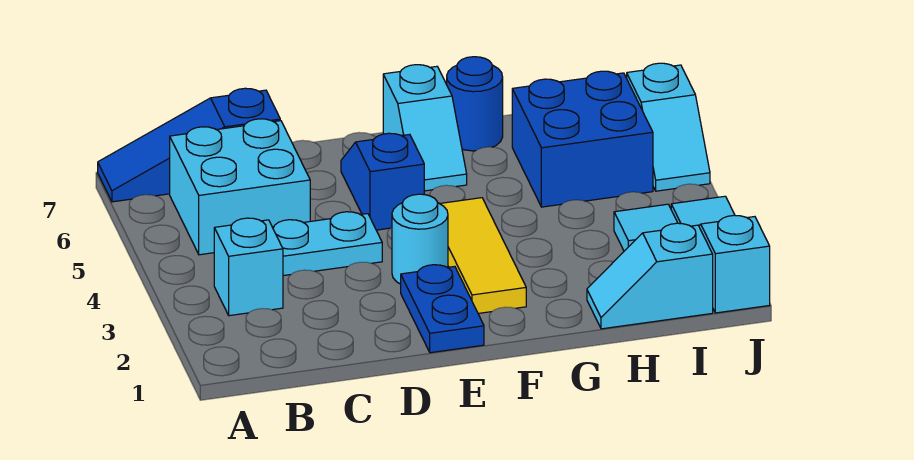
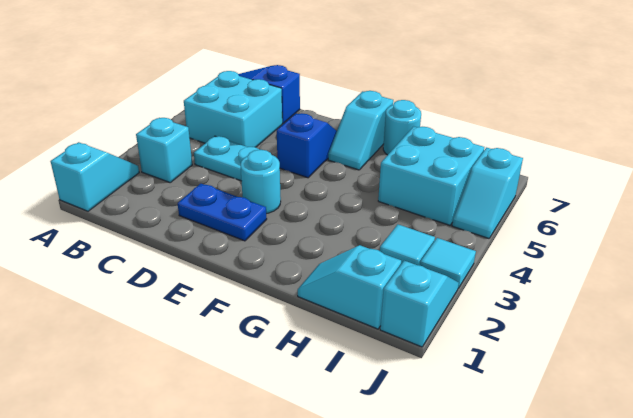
none -> cyan slope A1:A2 level 1 top 1
blue plate E1:E2 level 1 -> blue plate D2:E2 level 1
yellow tile F2:F4 level 1 -> none
blue round brick G7 level 1 -> cyan round brick G7 level 1
blue brick H5:I6 level 1 -> cyan brick H5:I6 level 1

